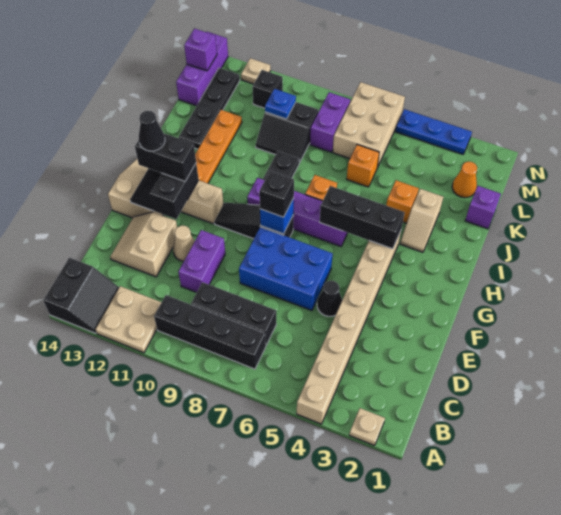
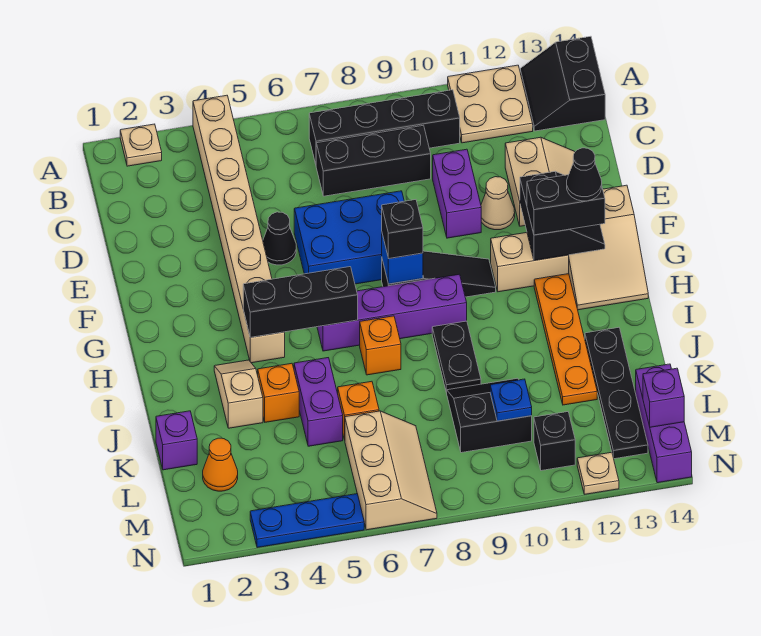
tan brick L6:N7 level 1 -> tan slope L6:N7 level 1 top 6
purple brick L8:M8 level 1 -> purple brick J5:K5 level 1

